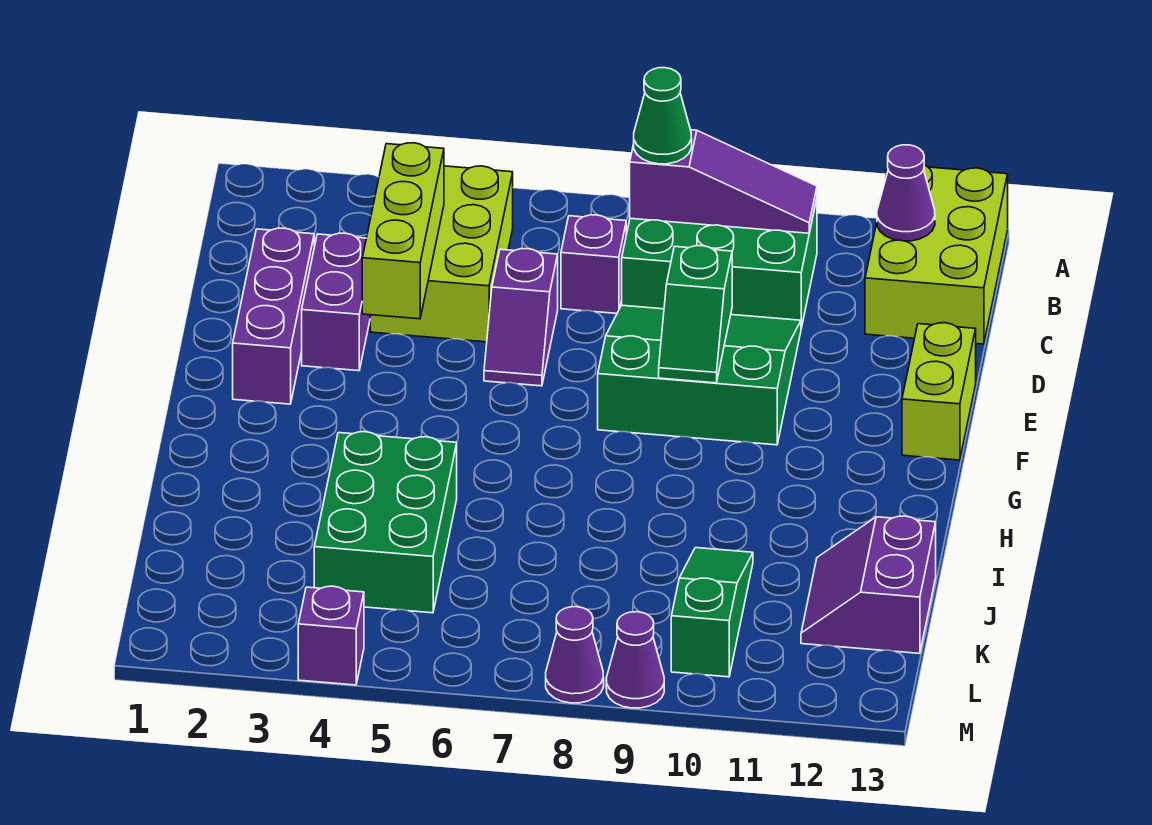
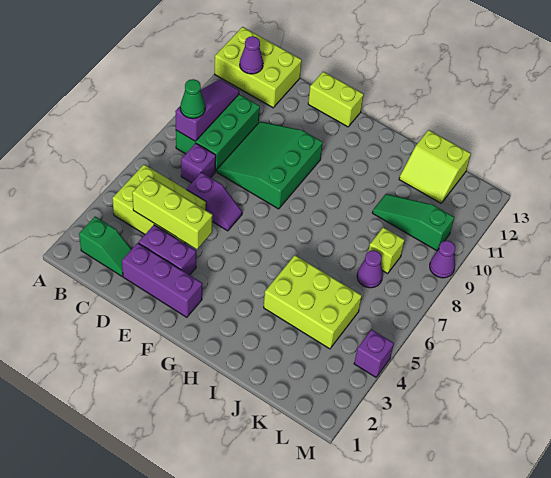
green slope E9:F9 level 2 top E -> green slope B2:C2 level 1 top B
green brick I4:K5 level 1 -> lime brick I4:K5 level 1
purple slope J12:K13 level 1 top 13 -> lime slope J12:K13 level 1 top 13
none -> lime brick K8 level 1
purple cone M8 level 1 -> purple cone K7 level 1

